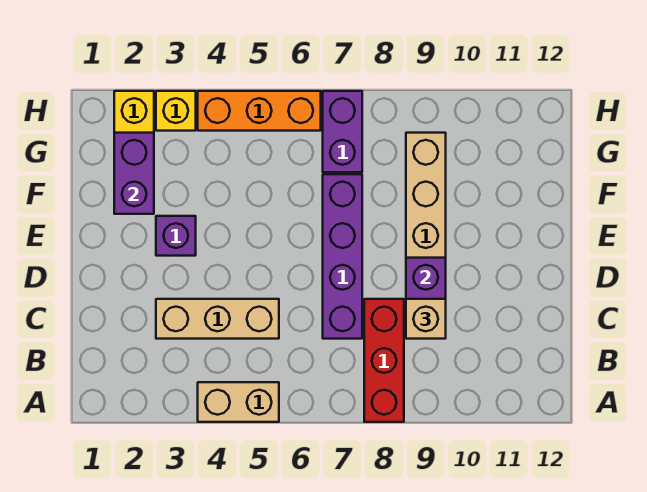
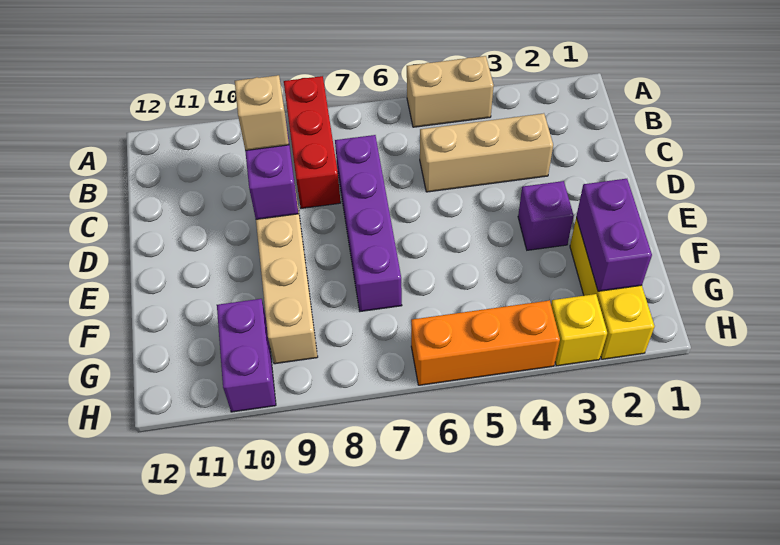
purple brick G7:H7 level 1 -> purple brick G10:H10 level 1

